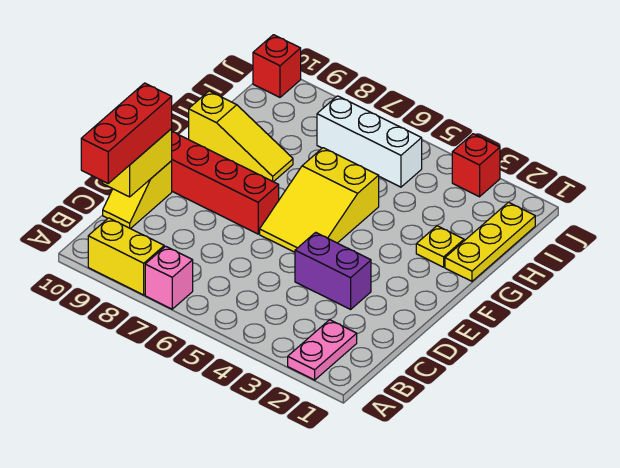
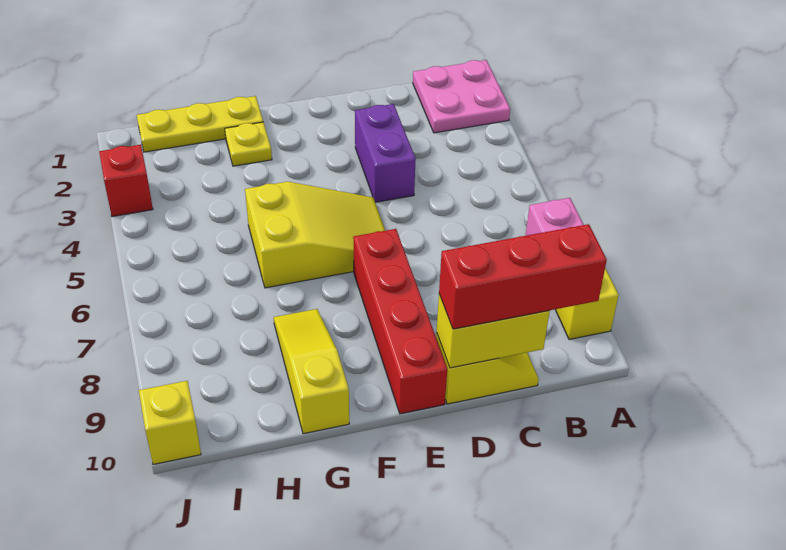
pink plate A2:B2 level 1 -> pink plate A1:B2 level 1
white brick I5:I7 level 1 -> none
red brick J10 level 1 -> yellow brick J10 level 1

